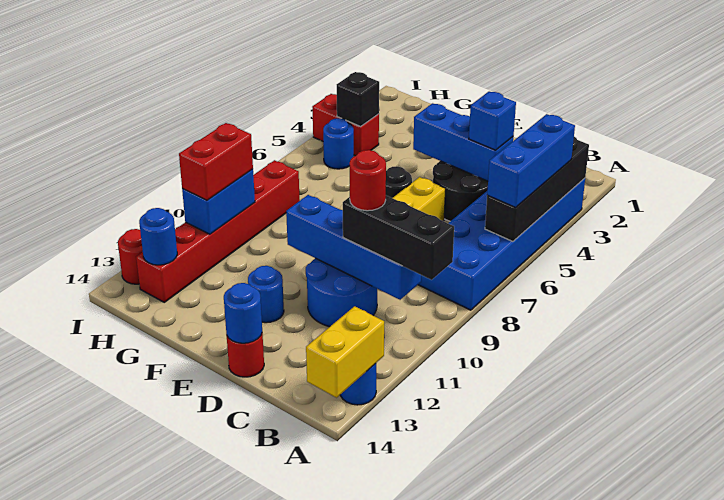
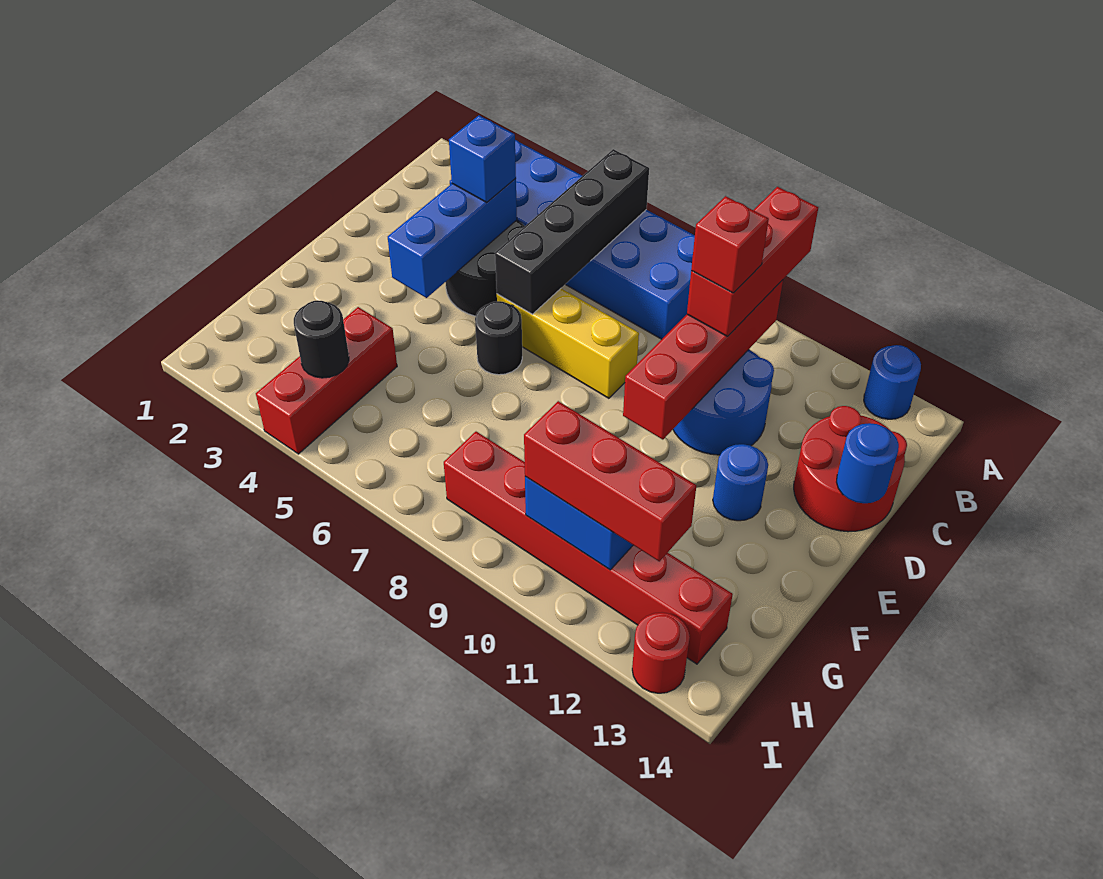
black brick A3:A6 level 2 -> black brick A6:D6 level 2
blue brick A4:A6 level 3 -> none
black brick A10:C10 level 3 -> red brick A10:C10 level 3
yellow brick A13:A14 level 2 -> none
blue brick B10:E10 level 2 -> red brick B10:E10 level 2
red round brick C10 level 4 -> red brick C10 level 4
red round brick D14 level 1 -> red round brick C13:D14 level 1
red brick H4:I4 level 1 -> red brick G4:I4 level 1
black brick H4 level 2 -> black round brick H4 level 2
blue round brick H5 level 1 -> none
red brick H10:H11 level 3 -> red brick H10:H12 level 3
blue round brick H13 level 2 -> none

